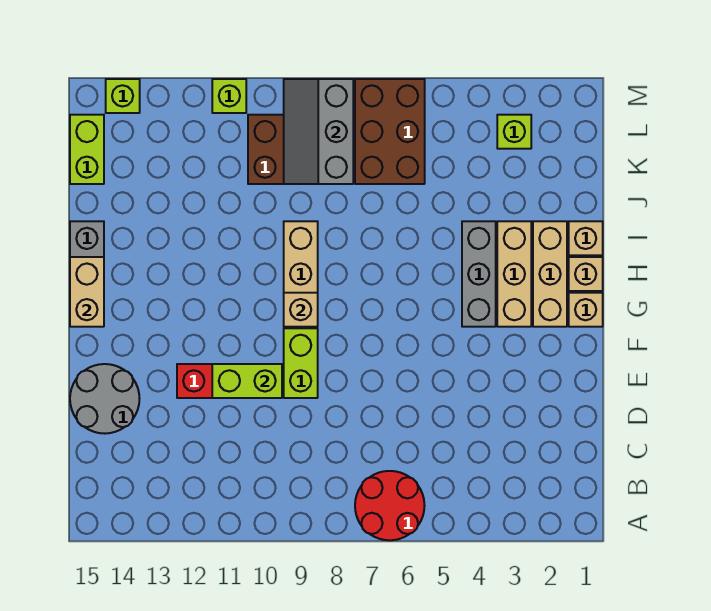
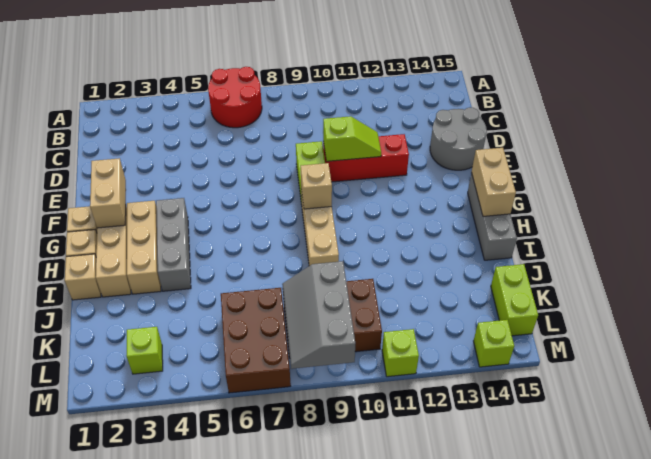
lime brick E10:E11 level 2 -> lime slope E10:E11 level 2 top 10
none -> tan brick F2:G2 level 2
grey slope K8:M9 level 2 top 8 -> grey slope K8:M9 level 2 top 9

